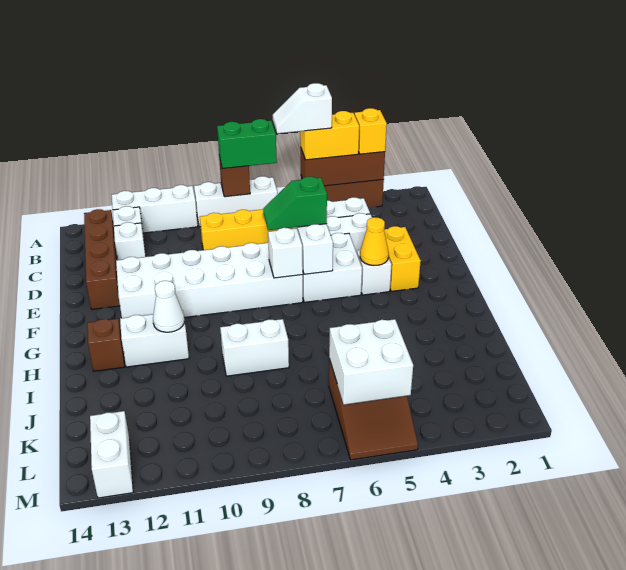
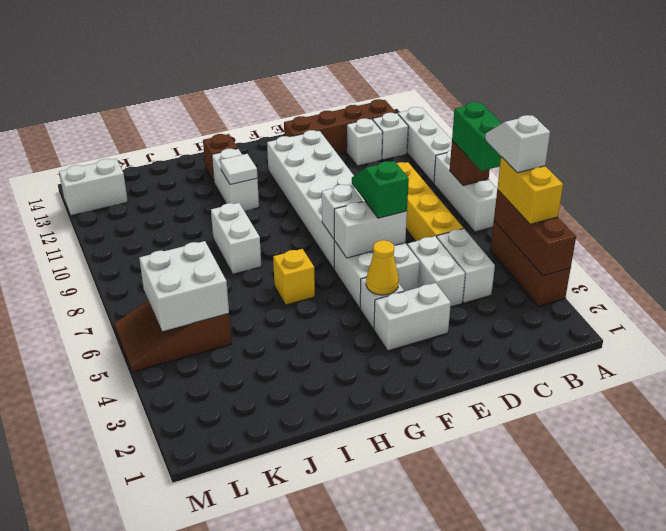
yellow brick A3 level 3 -> yellow brick H6 level 1
yellow brick E3:F3 level 1 -> white brick E3:F3 level 1
white cone H11 level 2 -> white tile H11 level 2

